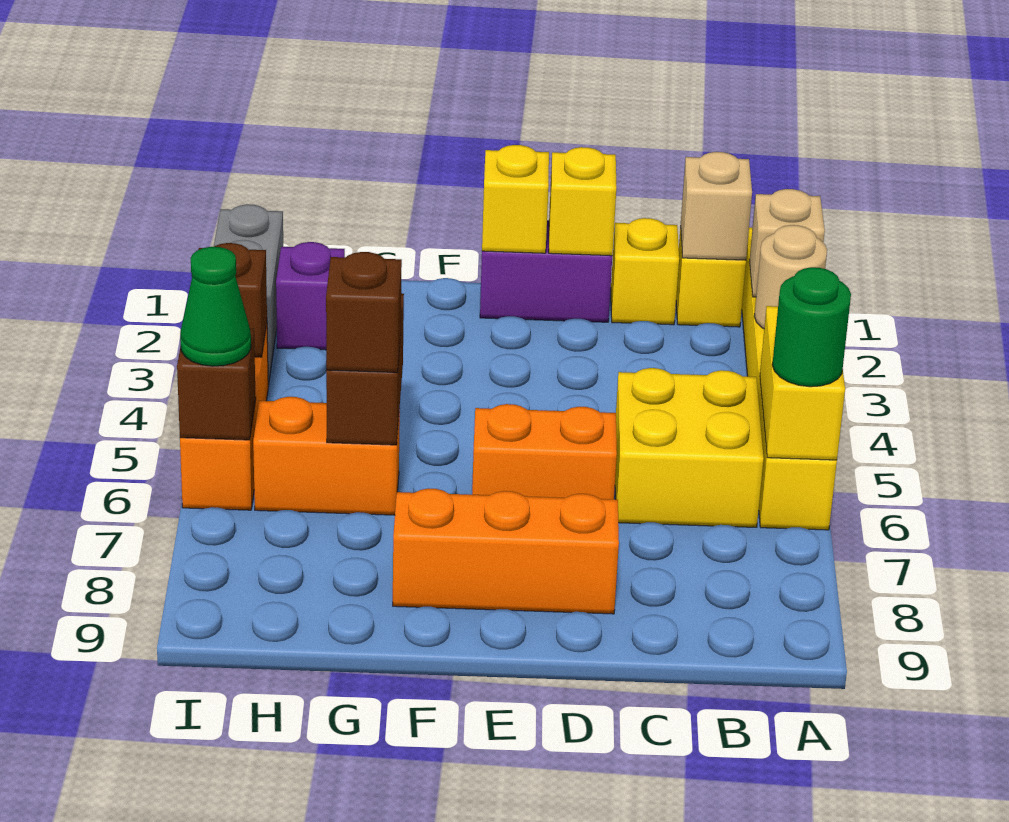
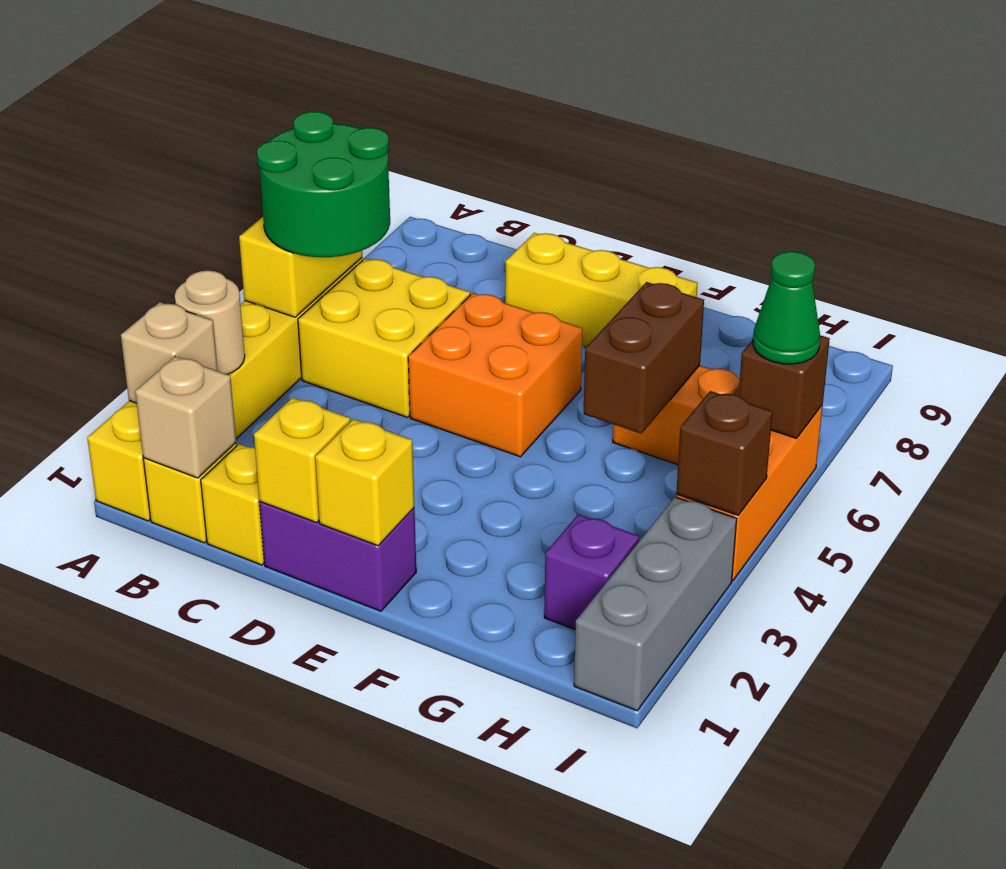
green round brick A6 level 3 -> green round brick A5:B6 level 3
orange brick D6:E6 level 1 -> orange brick D5:E6 level 1
orange brick D8:F8 level 1 -> yellow brick D8:F8 level 1
brown brick G6 level 3 -> none

